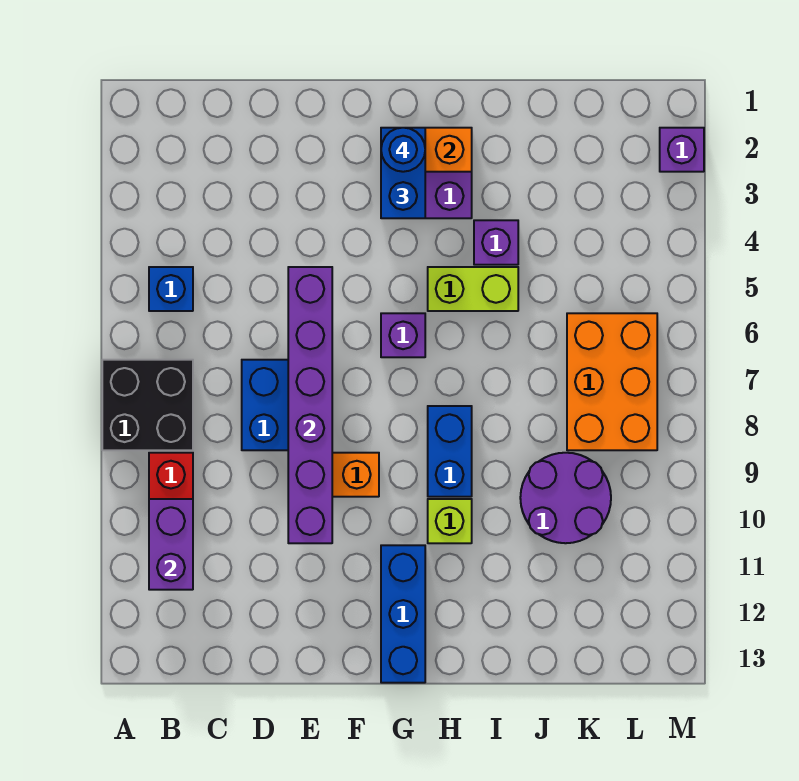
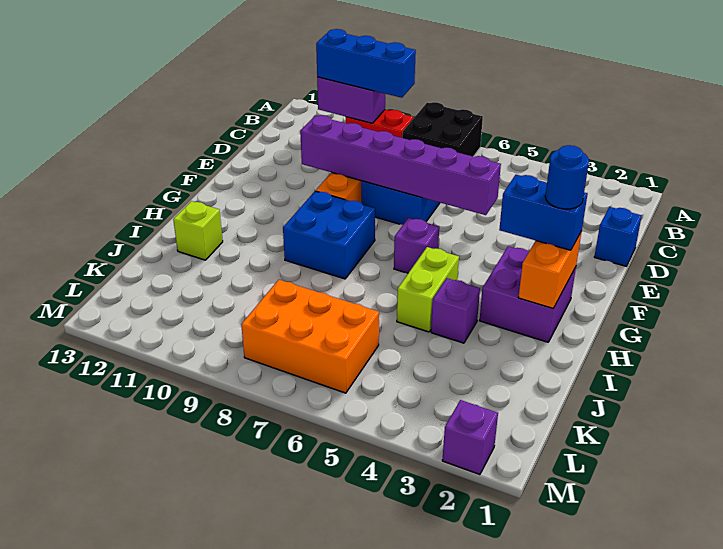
blue brick B5 level 1 -> blue brick D1 level 1
blue brick G11:G13 level 1 -> blue brick B9:B11 level 3
blue brick H8:H9 level 1 -> blue brick G8:H9 level 1
lime brick H10 level 1 -> lime brick I12 level 1
purple round brick J9:K10 level 1 -> none

